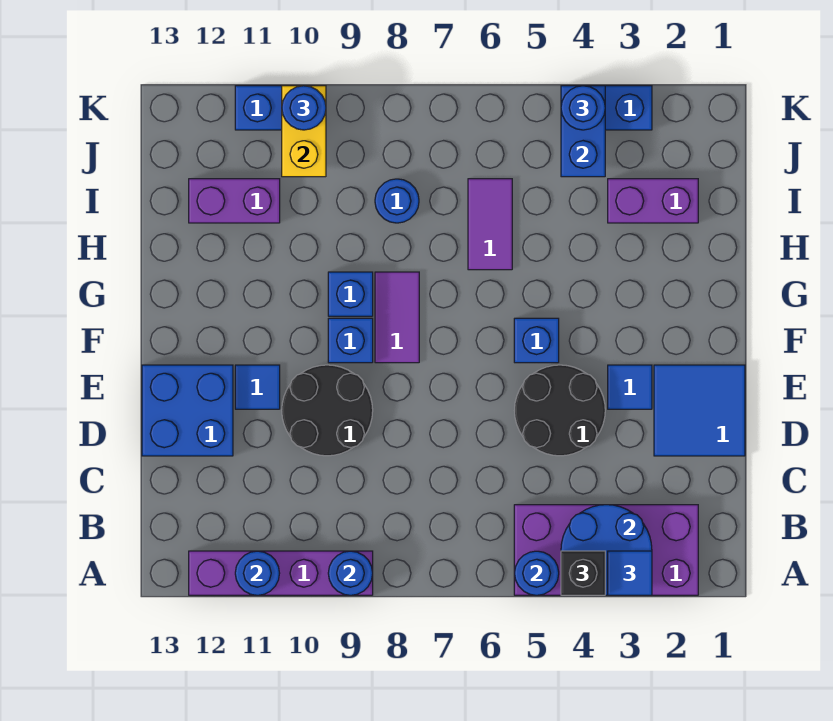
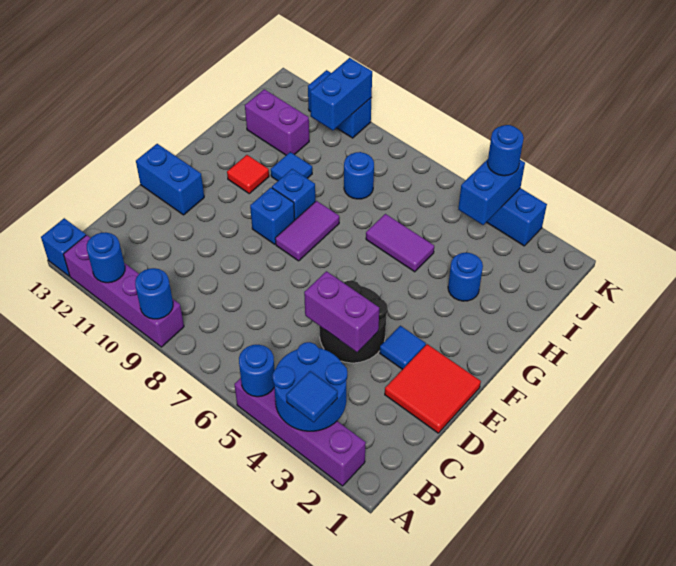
purple brick A2:B5 level 1 -> purple brick A2:A5 level 1
black brick A4 level 3 -> none
blue tile D1:E2 level 1 -> red tile D1:E2 level 1
black round brick D9:E10 level 1 -> none
blue brick D12:E13 level 1 -> blue brick E12:E13 level 1
blue tile E11 level 1 -> blue tile H10 level 1
blue brick F5 level 1 -> blue brick A13 level 1
none -> red tile G11 level 1
purple tile H6:I6 level 1 -> purple tile H5:H6 level 1
purple brick I2:I3 level 1 -> purple brick D4:D5 level 2
yellow brick J10:K10 level 2 -> blue brick J10:K10 level 2
blue round brick K10 level 3 -> blue round brick H3 level 1

